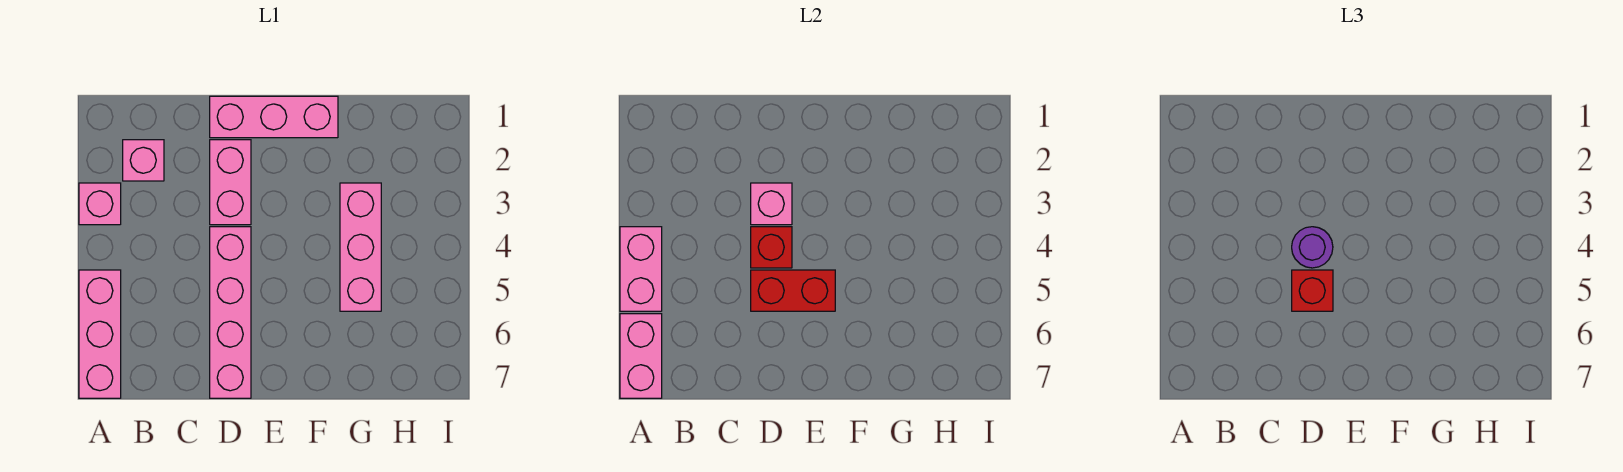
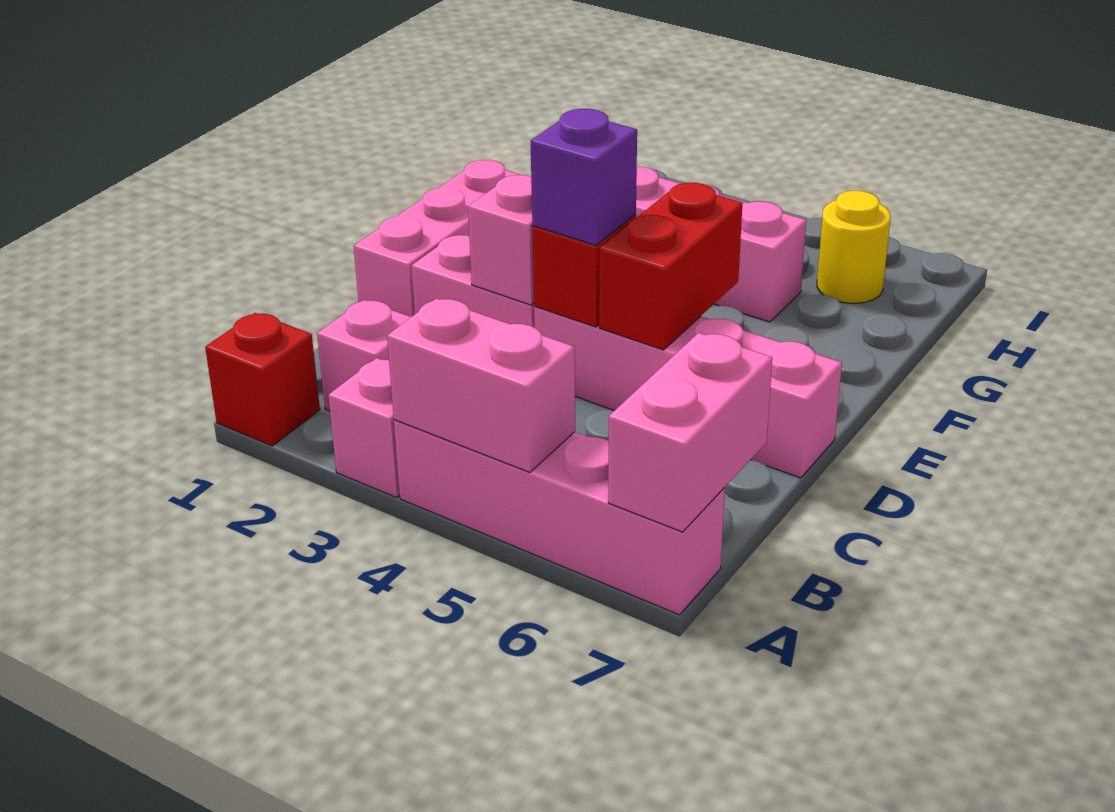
pink brick A5:A7 level 1 -> pink brick A4:A7 level 1
pink brick A6:A7 level 2 -> pink brick A7:B7 level 2
purple round brick D4 level 3 -> purple brick D4 level 3
red brick D5 level 3 -> red brick A1 level 1
none -> yellow round brick H6 level 1

